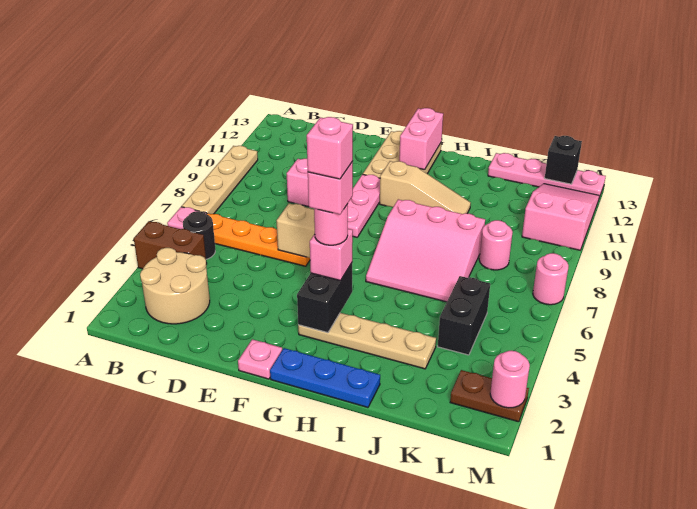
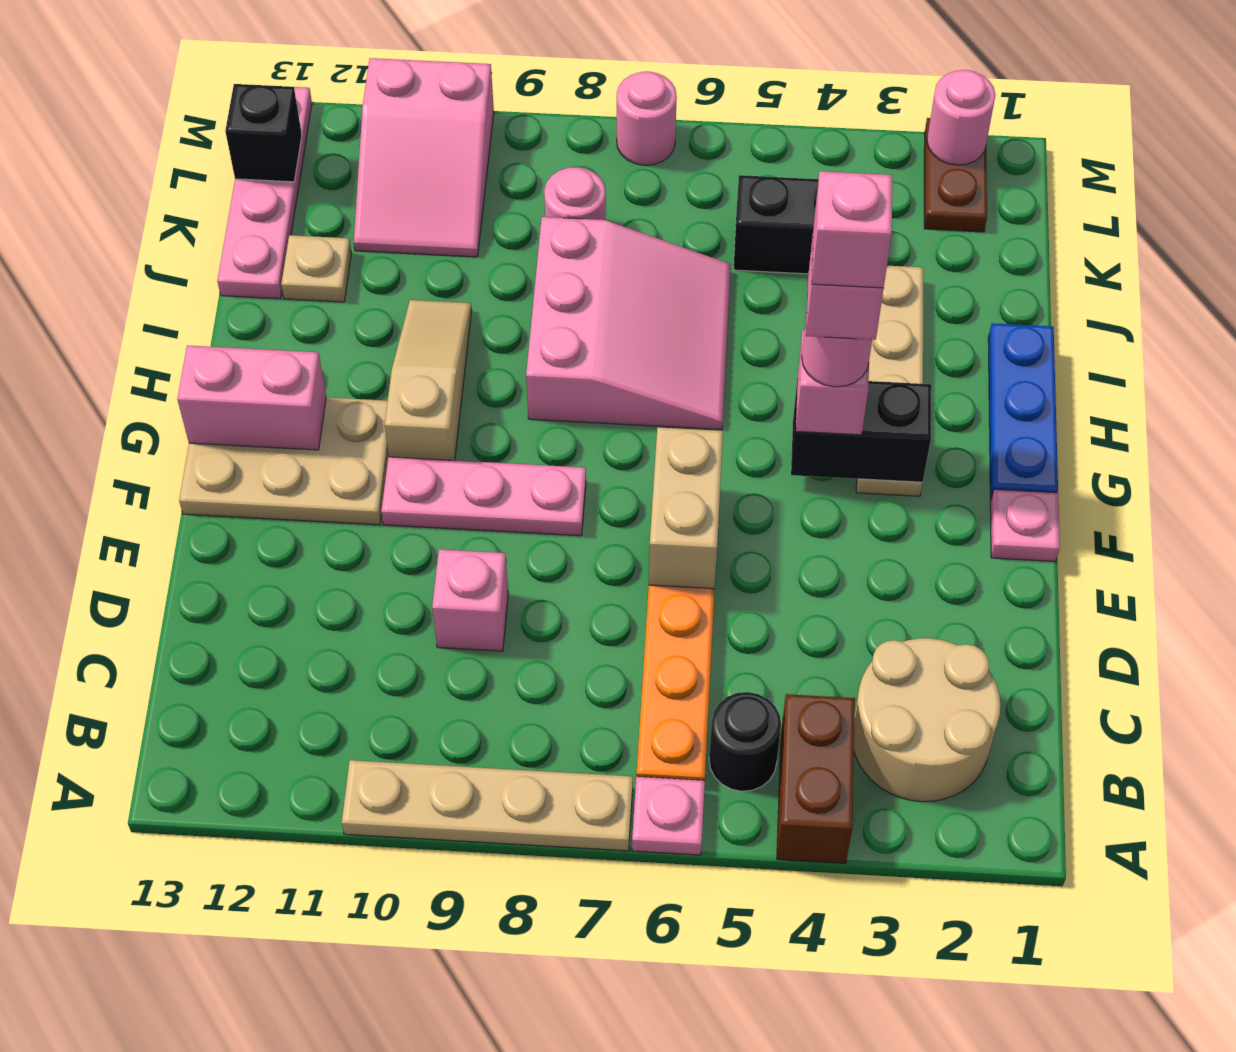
none -> tan plate J12 level 1
pink slope L10:M12 level 1 top 10 -> pink slope K10:M11 level 1 top M

